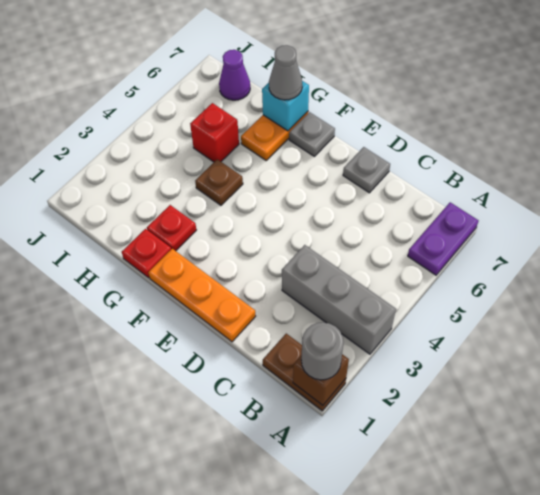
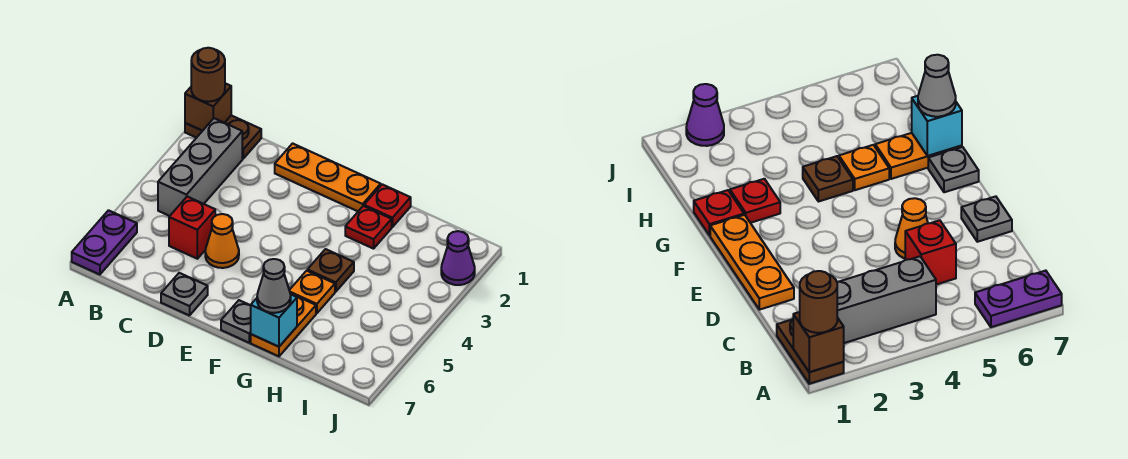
grey round brick A1 level 3 -> brown round brick A1 level 3
grey brick A3:C3 level 1 -> grey brick B2:B4 level 1
none -> orange cone D5 level 1
none -> orange plate G5 level 1
red brick H5 level 1 -> red brick C5 level 1
purple cone I7 level 1 -> purple cone J2 level 1

